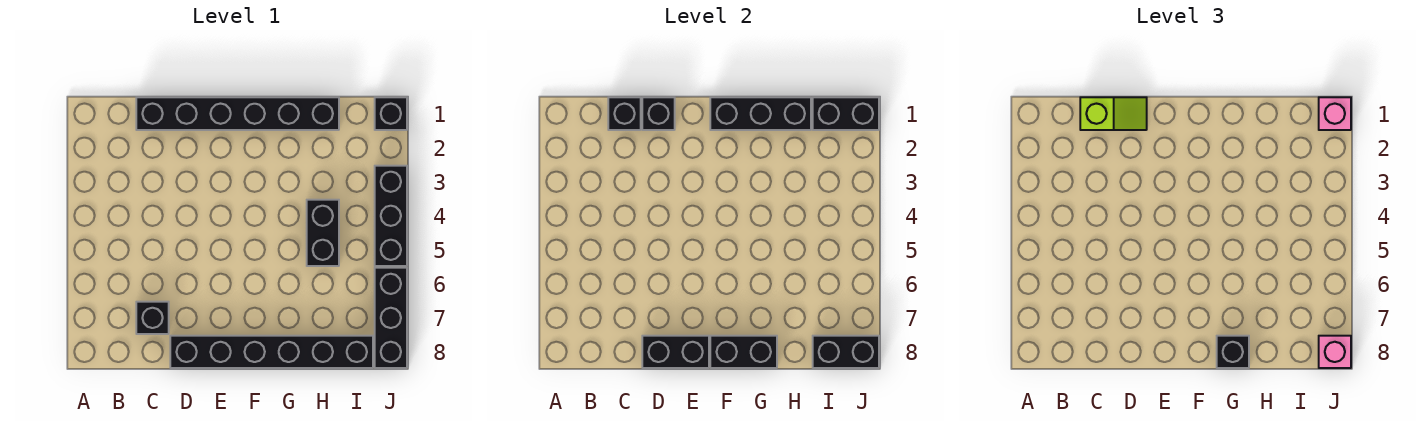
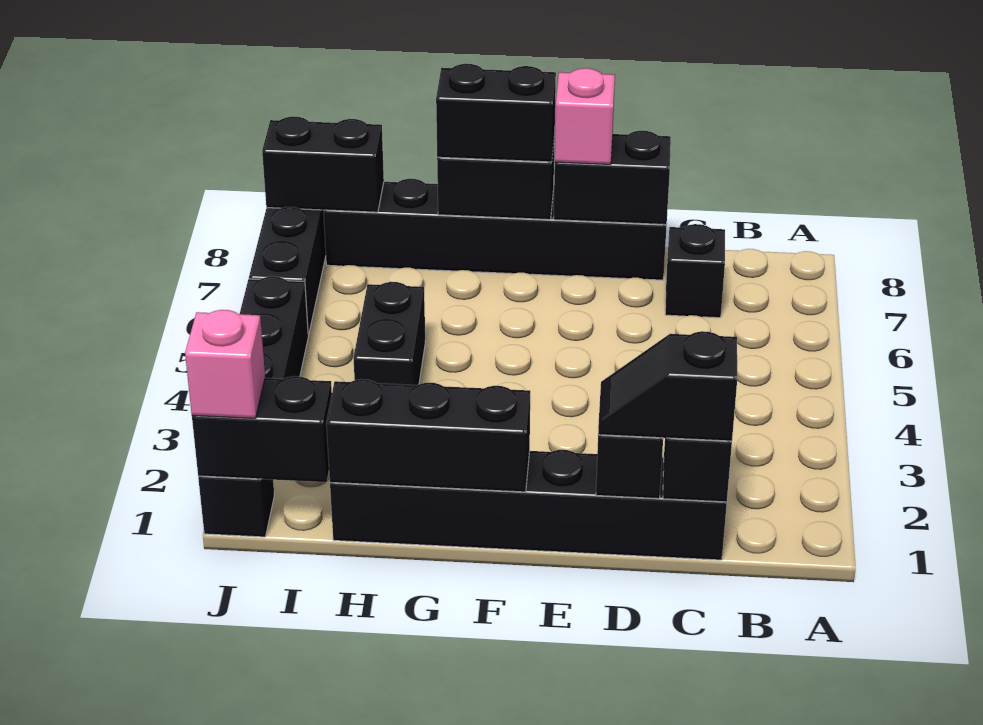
lime slope C1:D1 level 3 top C -> black slope C1:D1 level 3 top C
black brick G8 level 3 -> black brick F8:G8 level 3
pink brick J8 level 3 -> pink brick E8 level 3

